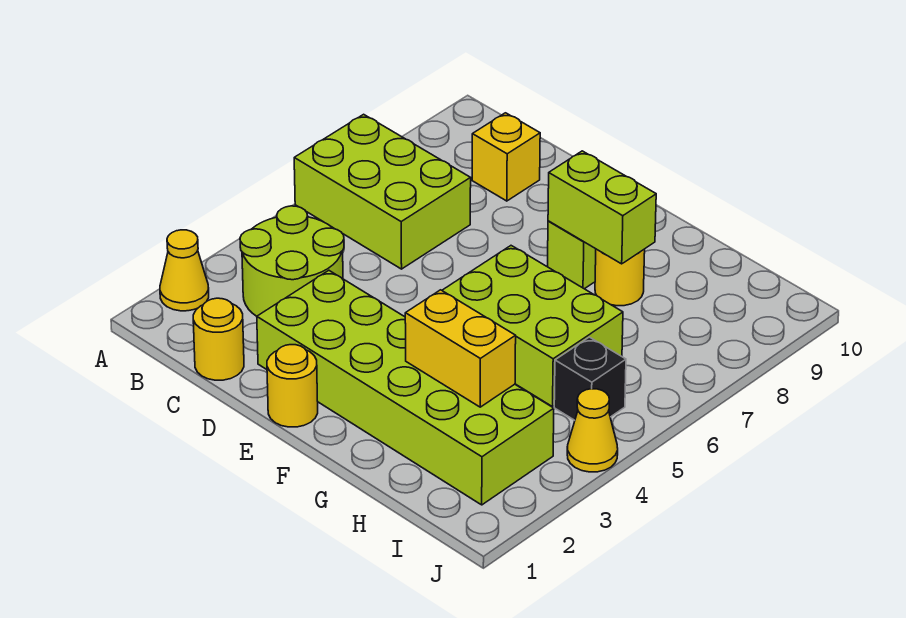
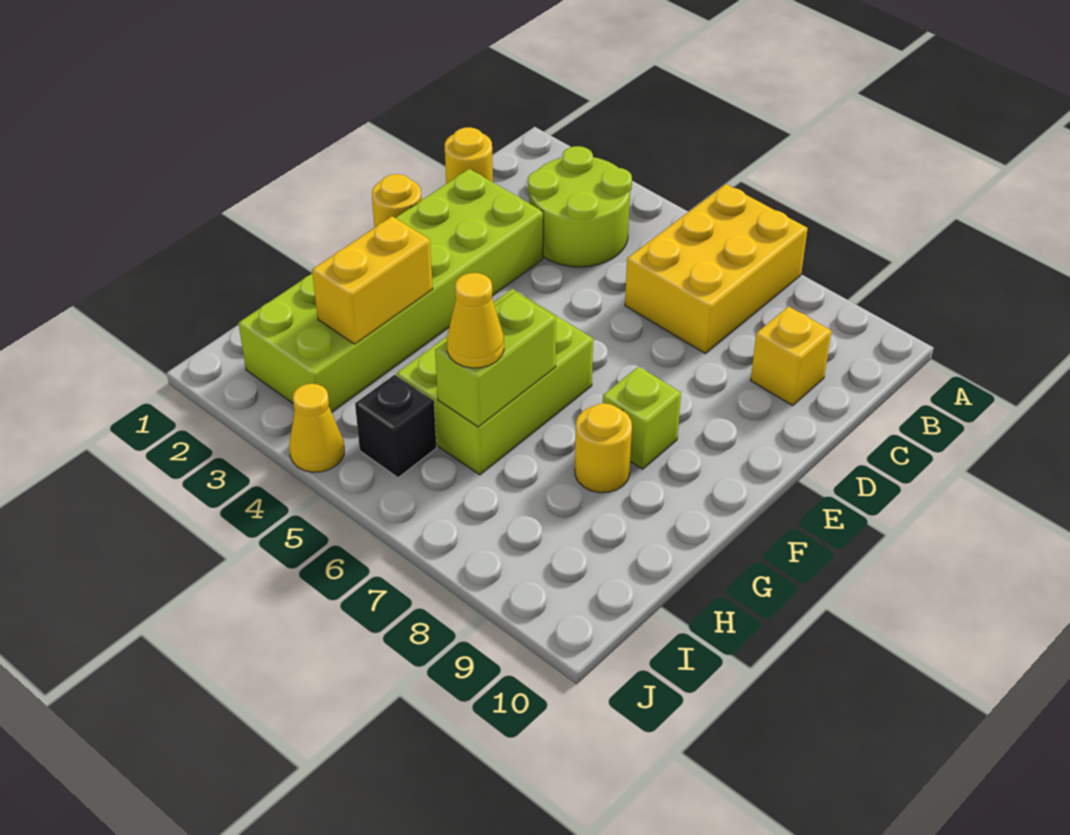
yellow cone A2 level 1 -> yellow cone H6 level 3
lime brick A6:C7 level 1 -> yellow brick A6:C7 level 1
lime brick F8:G8 level 2 -> lime brick G6:H6 level 2

